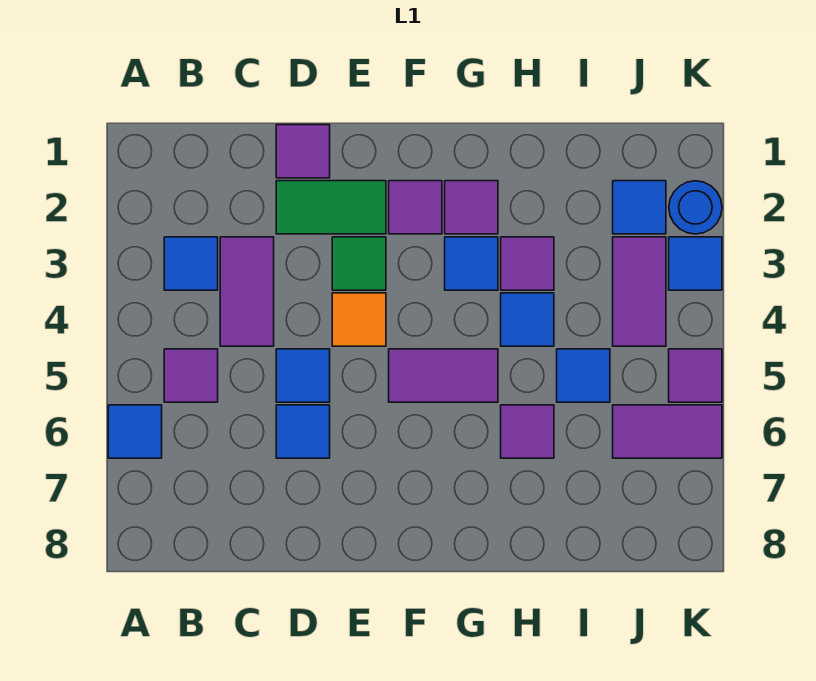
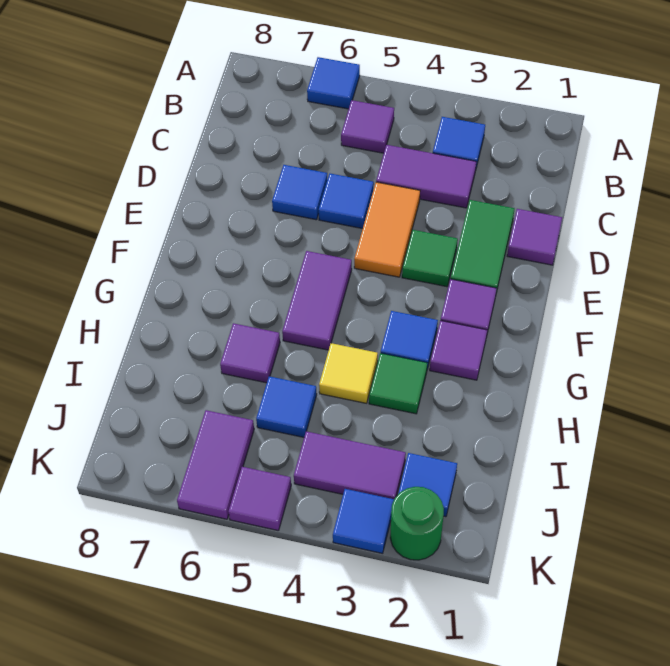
orange tile E4 level 1 -> orange tile D4:E4 level 1
purple tile H3 level 1 -> green tile H3 level 1
blue tile H4 level 1 -> yellow tile H4 level 1
blue round brick K2 level 1 -> green round brick K2 level 1

